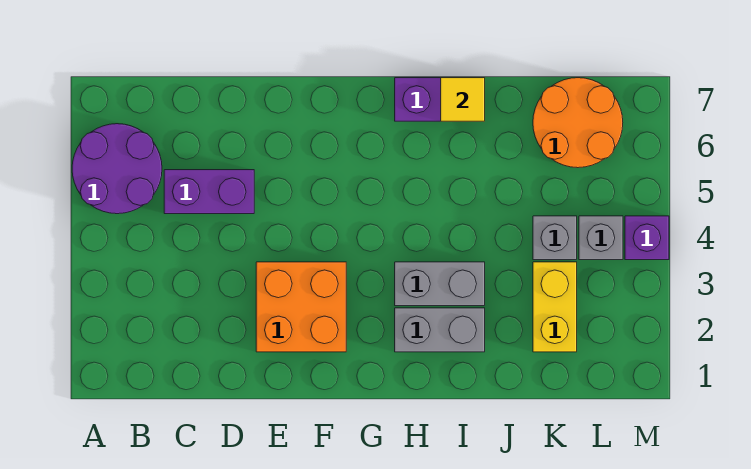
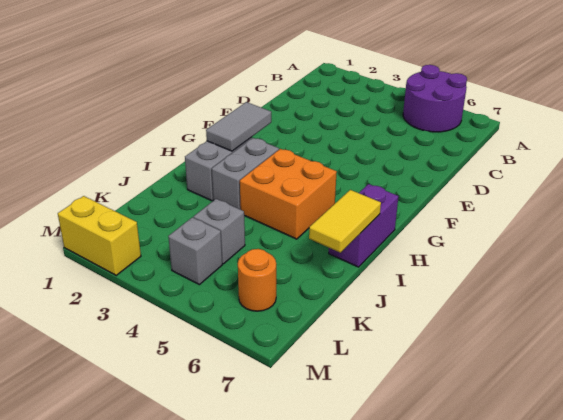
purple brick C5:D5 level 1 -> none
orange brick E2:F3 level 1 -> orange brick H4:I5 level 1
none -> grey tile G2:H2 level 2
yellow tile I7 level 2 -> yellow tile I7:J7 level 2
yellow brick K2:K3 level 1 -> yellow brick M1:M2 level 1
orange round brick K6:L7 level 1 -> orange round brick L6 level 1
purple brick M4 level 1 -> none

